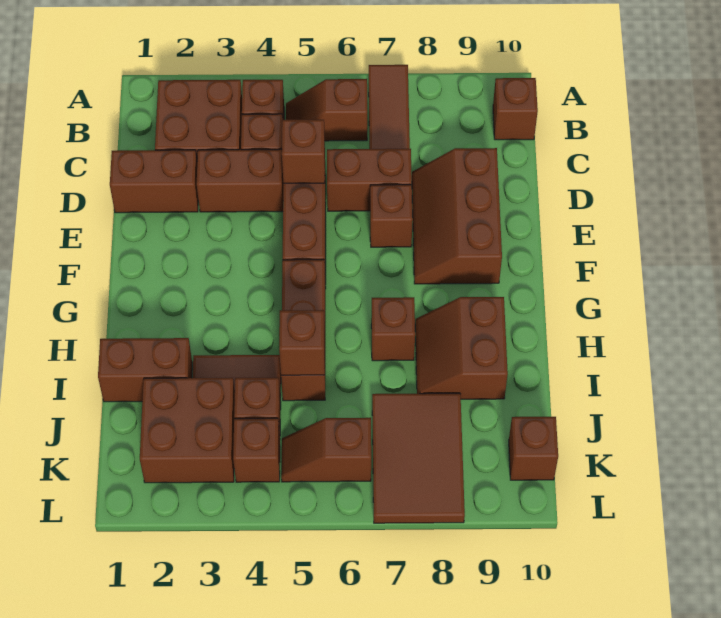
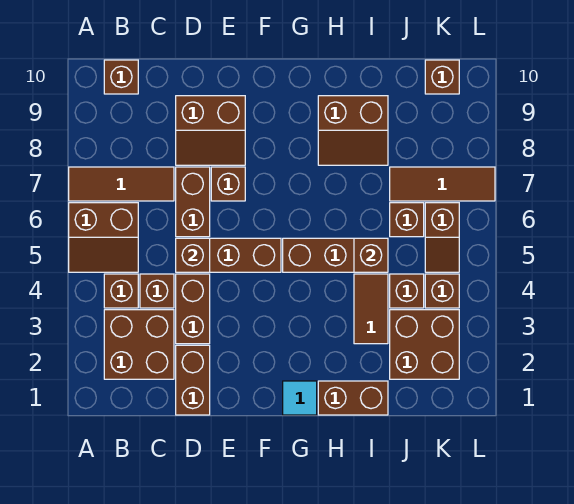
brown slope B5:B6 level 1 top 6 -> brown slope A5:B6 level 1 top 6
brown slope D8:F9 level 1 top 9 -> brown slope D8:E9 level 1 top 9
none -> cyan tile G1 level 1
brown brick H7 level 1 -> brown brick J6 level 1
brown brick I1:I2 level 1 -> brown brick H1:I1 level 1
brown tile J7:L8 level 1 -> brown tile J7:L7 level 1

